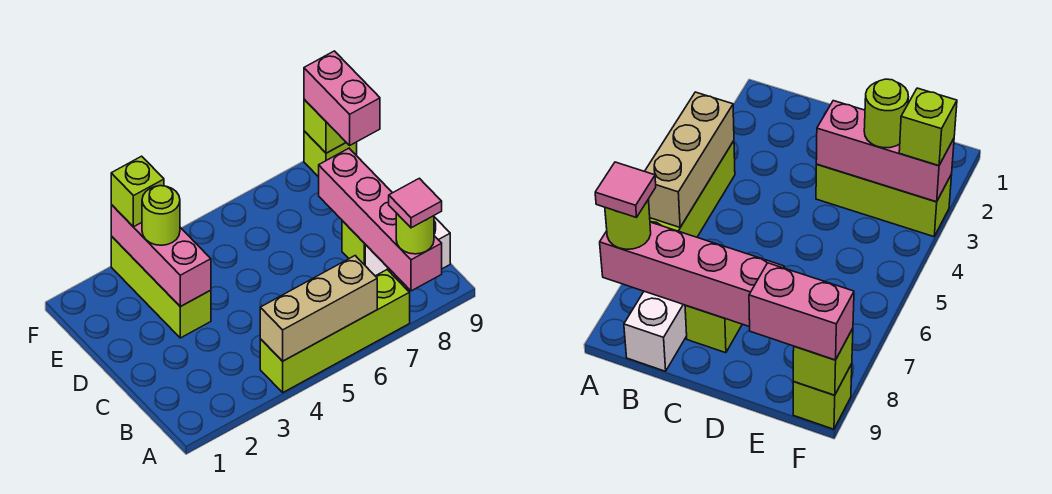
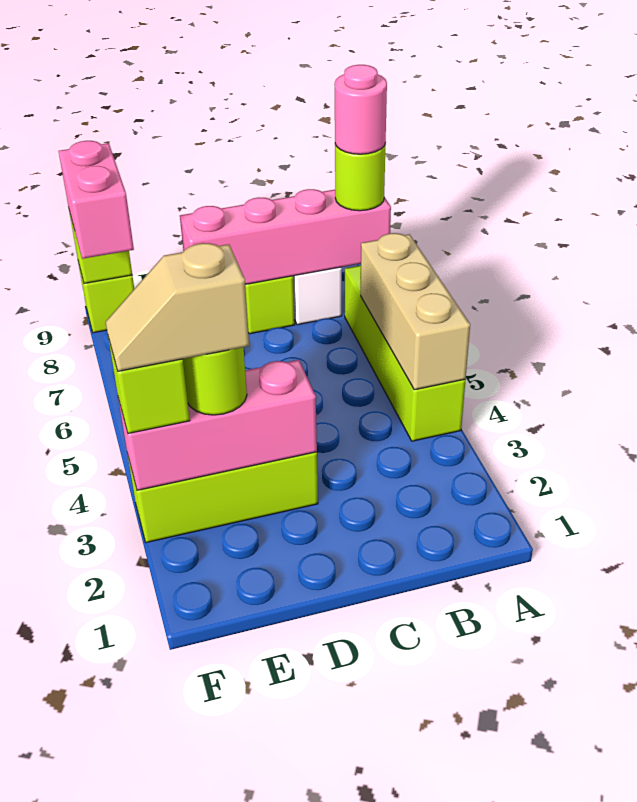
pink tile A8 level 4 -> pink round brick A8 level 4
none -> tan slope E3:F3 level 4 top E
pink brick E9:F9 level 3 -> pink brick F8:F9 level 3

